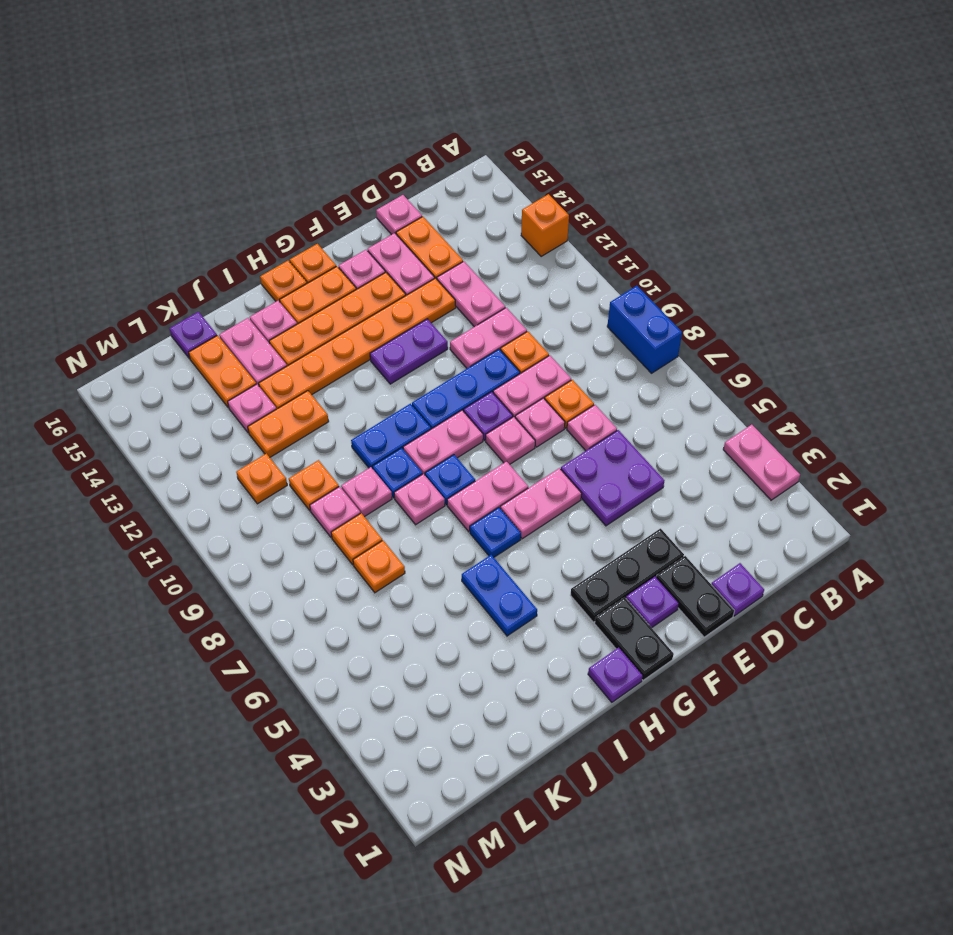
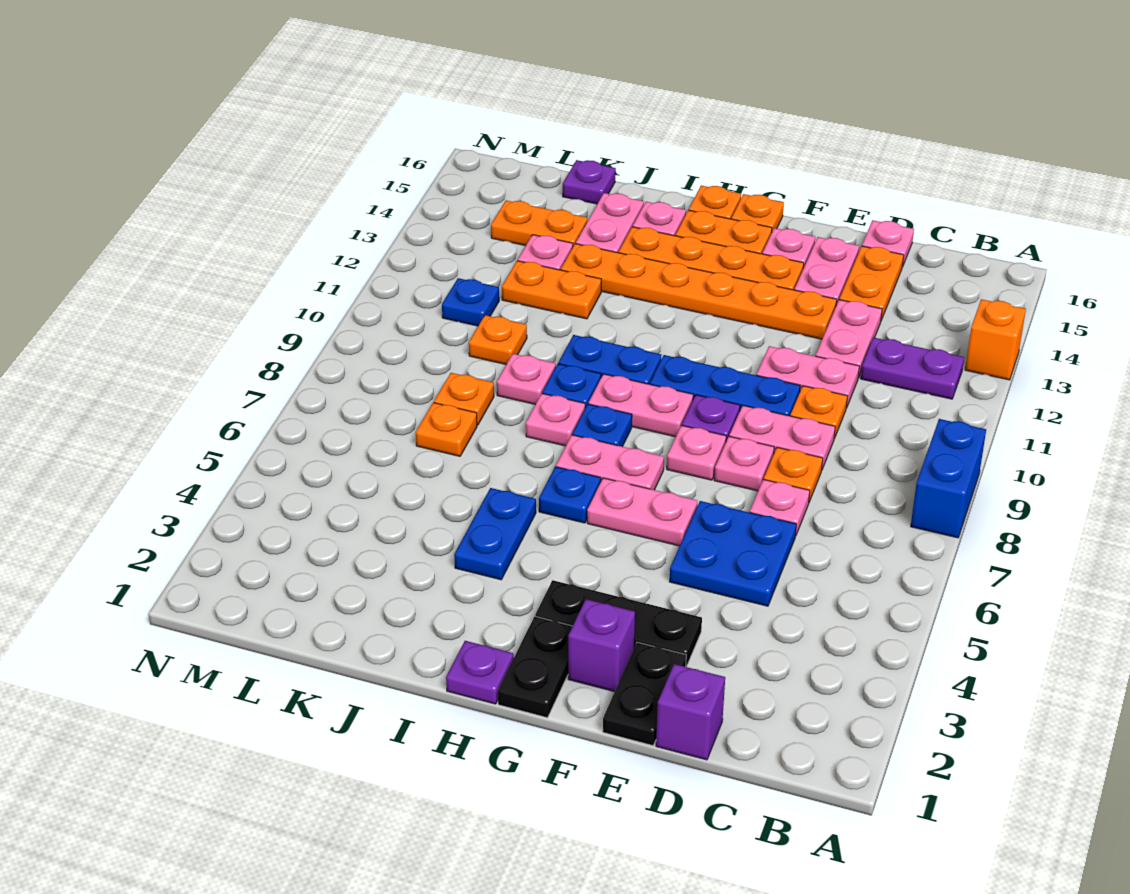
pink plate A3:A4 level 1 -> none
purple plate D1 level 1 -> purple brick D1 level 1
purple plate D5:E6 level 1 -> blue plate D5:E6 level 1
purple plate F2 level 1 -> purple brick F2 level 1
purple plate F12:G12 level 1 -> purple plate B12:C12 level 1
pink plate K9 level 1 -> none
orange plate K14:K15 level 1 -> orange plate K14:L14 level 1
orange plate L11 level 1 -> blue plate L11 level 1

